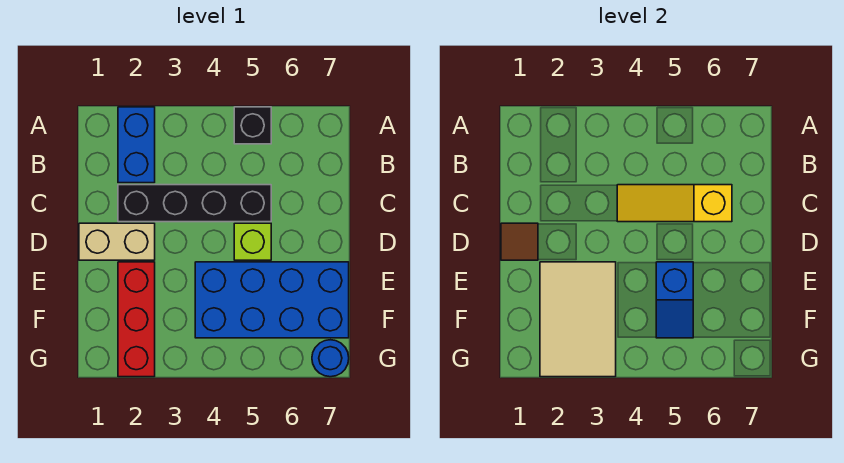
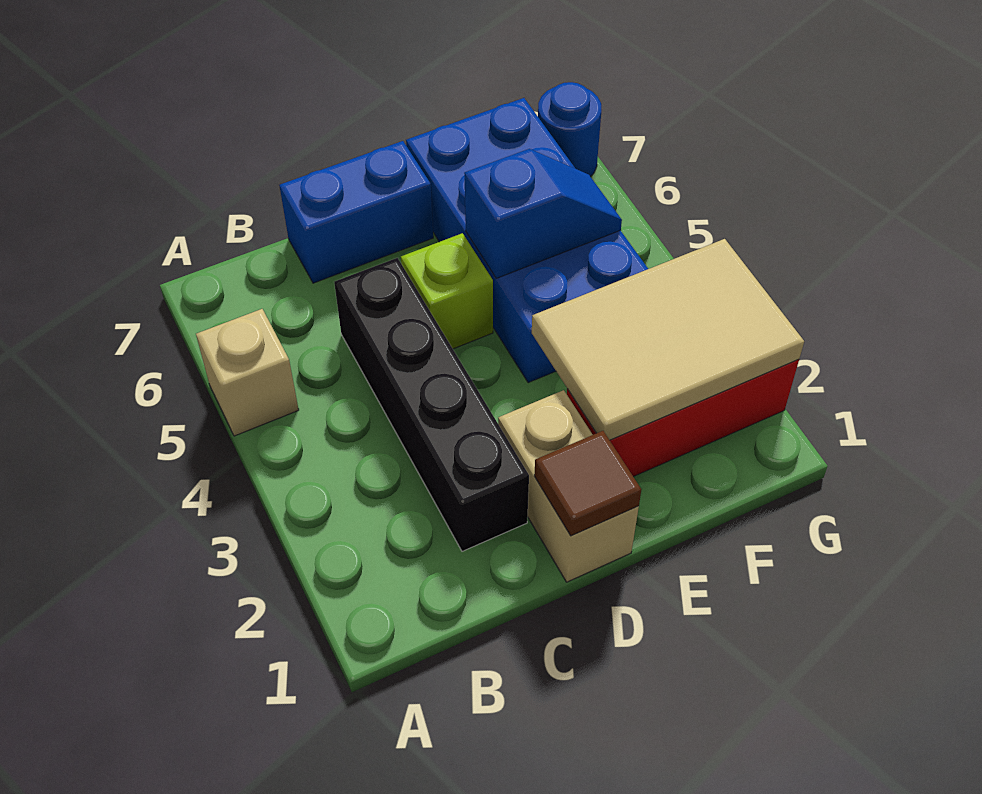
blue brick A2:B2 level 1 -> blue brick C7:D7 level 1
black brick A5 level 1 -> tan brick A5 level 1
yellow slope C4:C6 level 2 top 6 -> none

